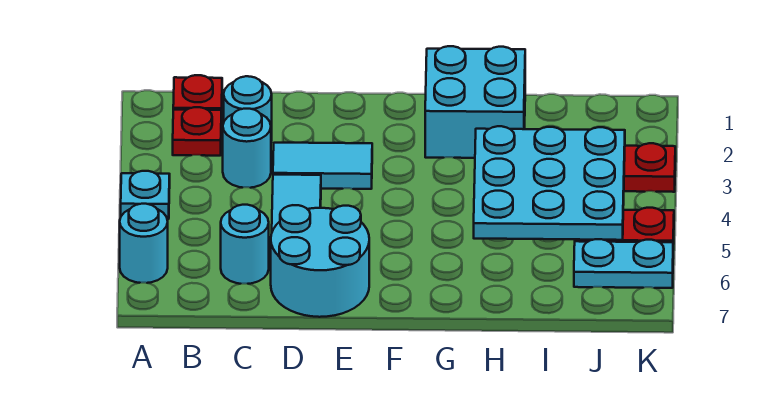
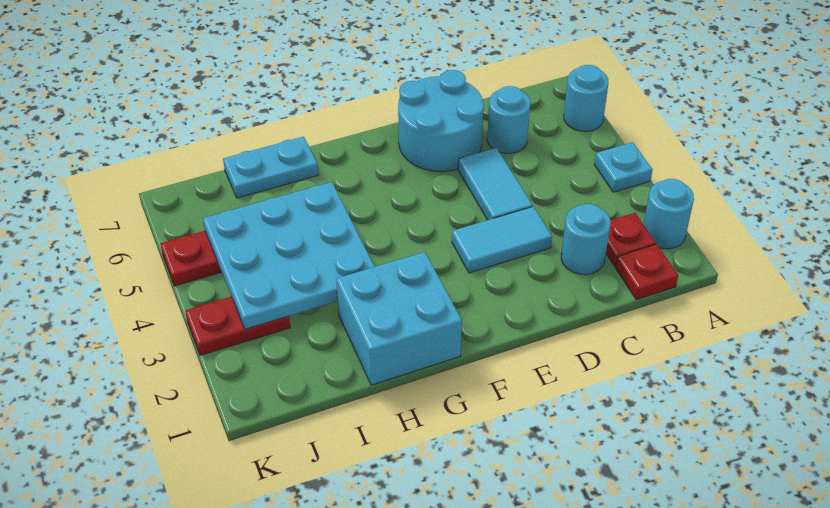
cyan round brick C3 level 1 -> cyan round brick A2 level 1
cyan plate J6:K6 level 1 -> cyan plate H7:I7 level 1

